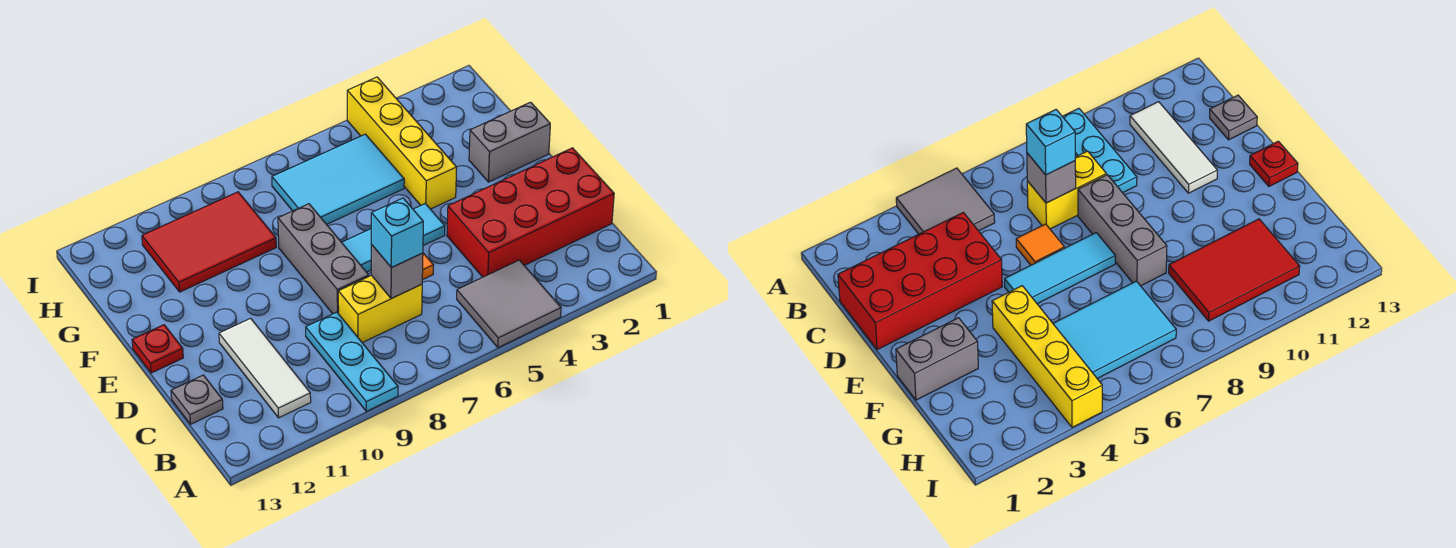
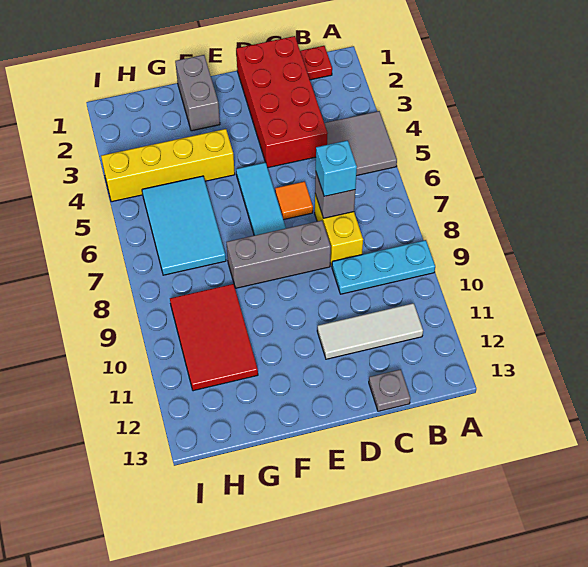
red plate E13 level 1 -> red plate B1 level 1

